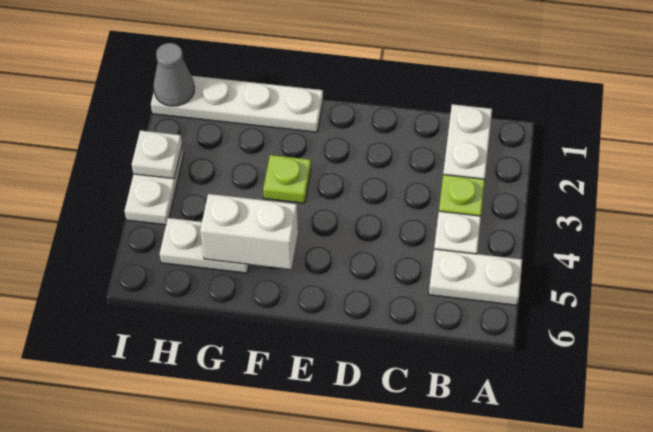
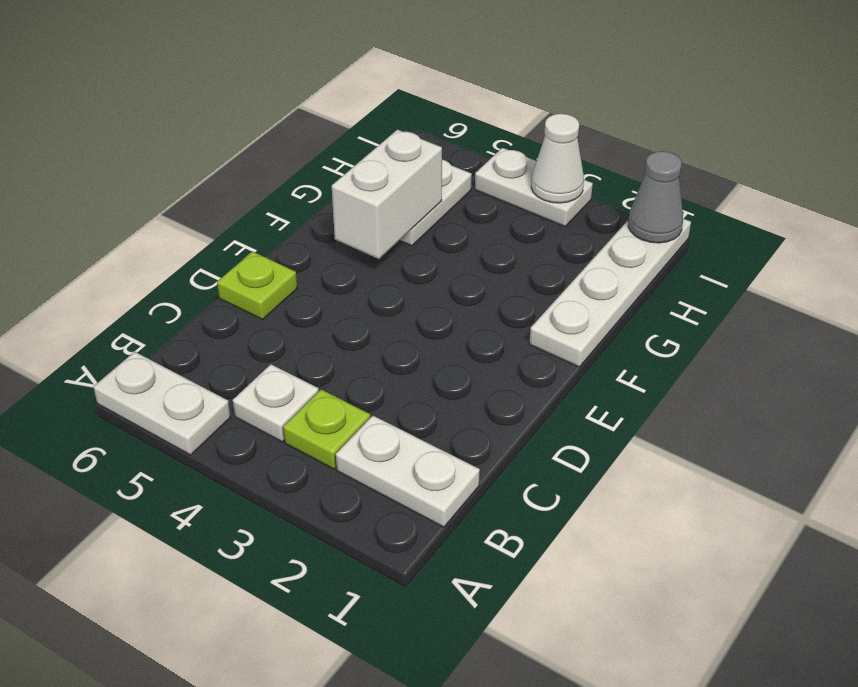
white plate A5:B5 level 1 -> white plate A5:A6 level 1
lime plate F3 level 1 -> lime plate D6 level 1
white plate I3 level 2 -> white cone I3 level 2

